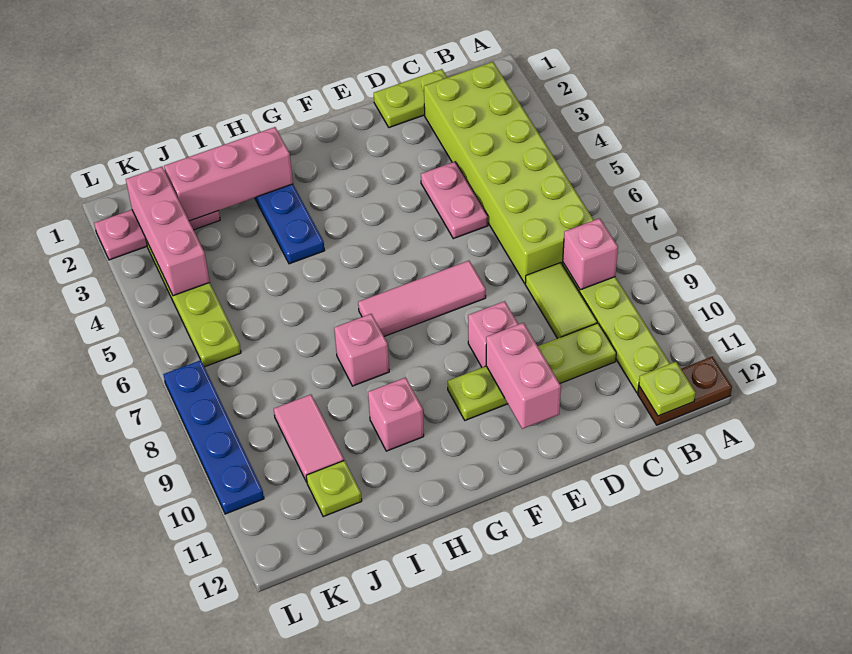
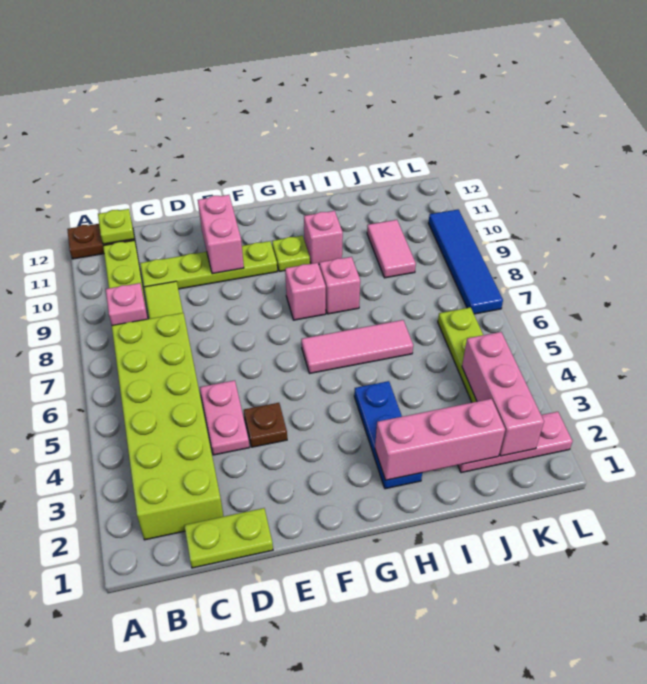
none -> brown plate E4 level 1
pink tile E7:G7 level 1 -> pink tile G6:I6 level 1
pink brick E9 level 1 -> pink brick G8 level 1
lime plate J11 level 1 -> lime plate G10 level 1
blue plate L7:L10 level 1 -> blue tile L7:L10 level 1

